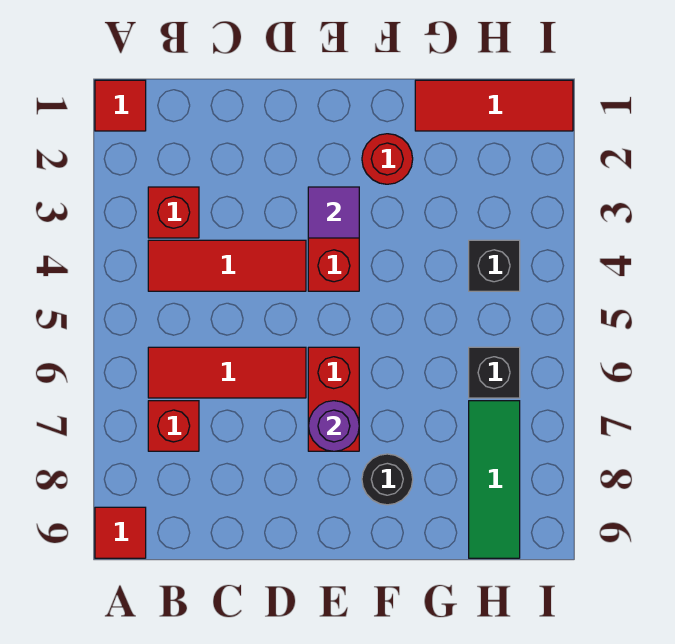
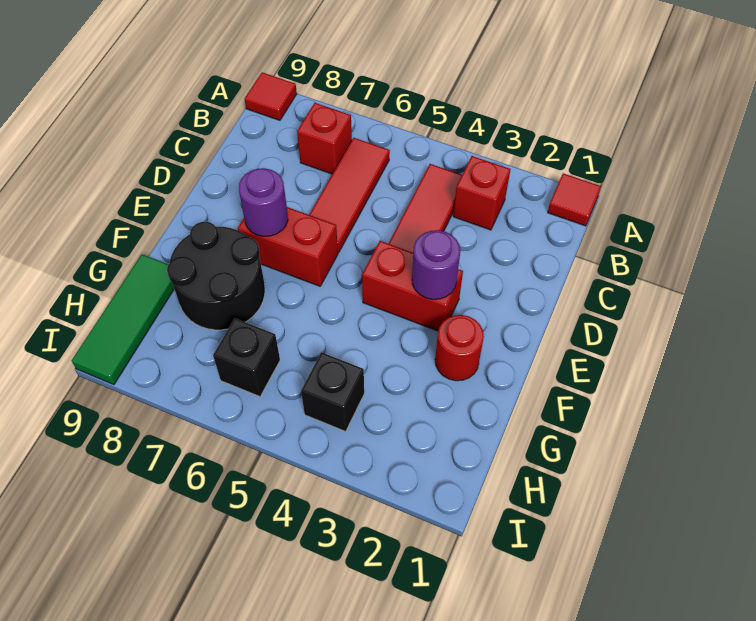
purple tile E3 level 2 -> purple round brick E3 level 2
black round brick F8 level 1 -> black round brick F7:G8 level 1
red tile G1:I1 level 1 -> none
green tile H7:H9 level 1 -> green tile G9:I9 level 1

